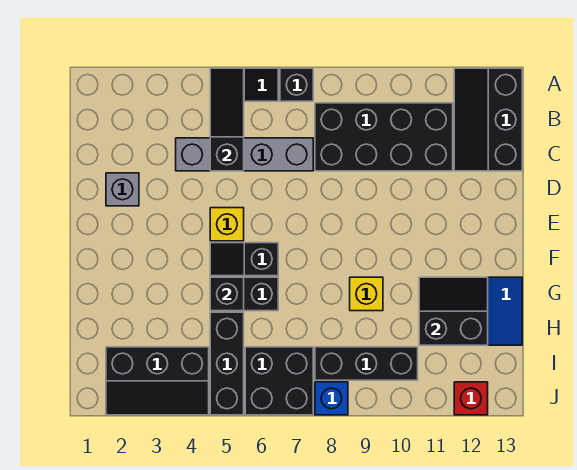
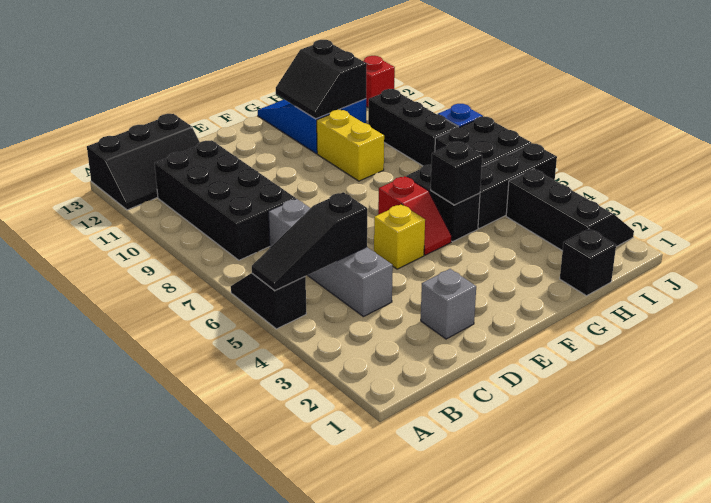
black brick A7 level 1 -> black brick H1 level 1
black slope F5:F6 level 1 top 6 -> red slope F5:F6 level 1 top 6
yellow brick G9 level 1 -> yellow brick G9:G10 level 1

